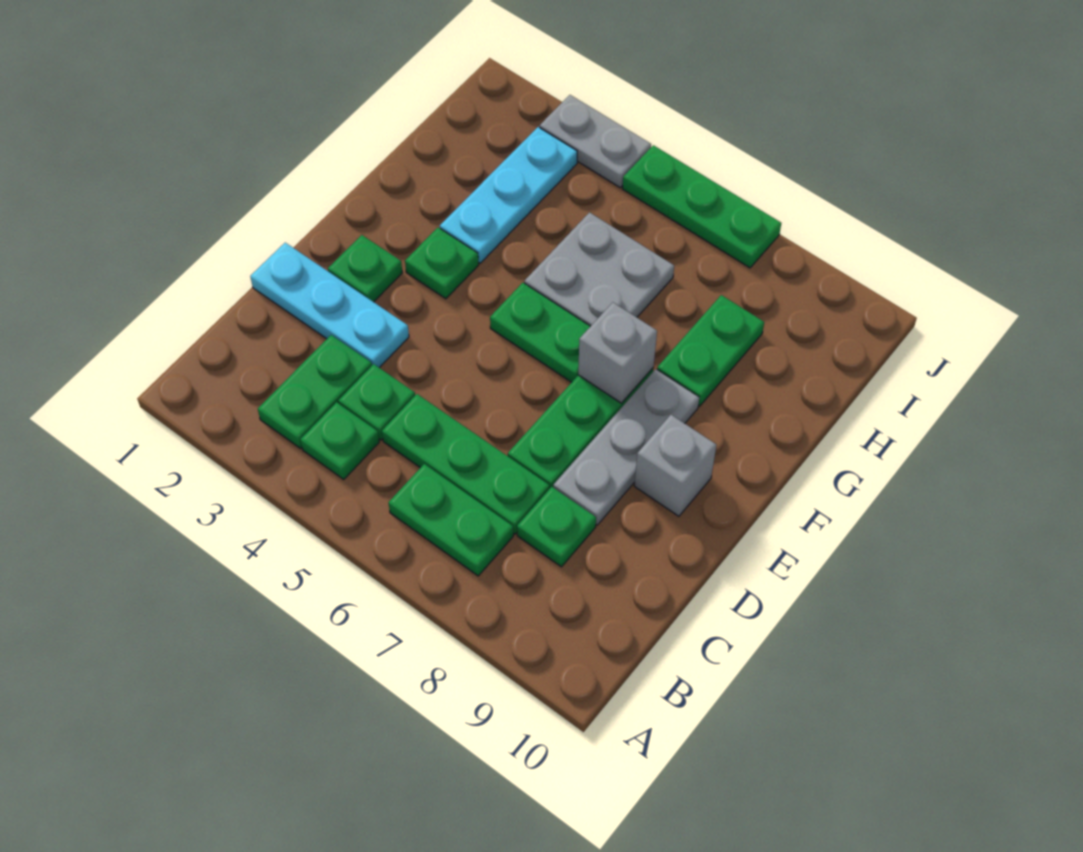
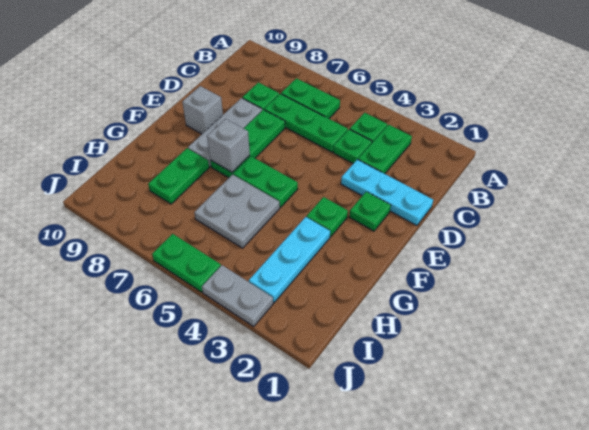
green plate J5:J7 level 1 -> green plate J5:J6 level 1

